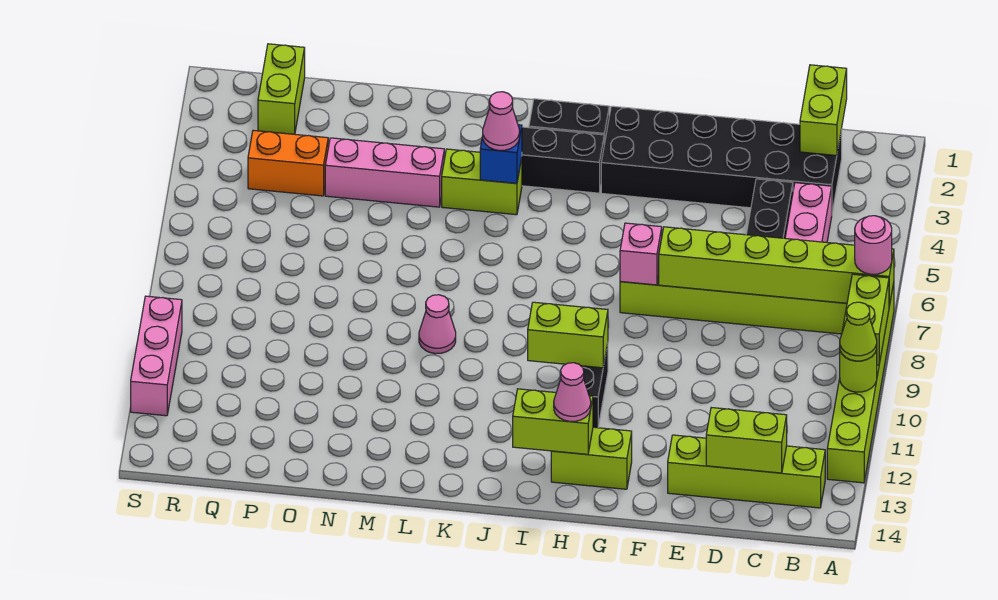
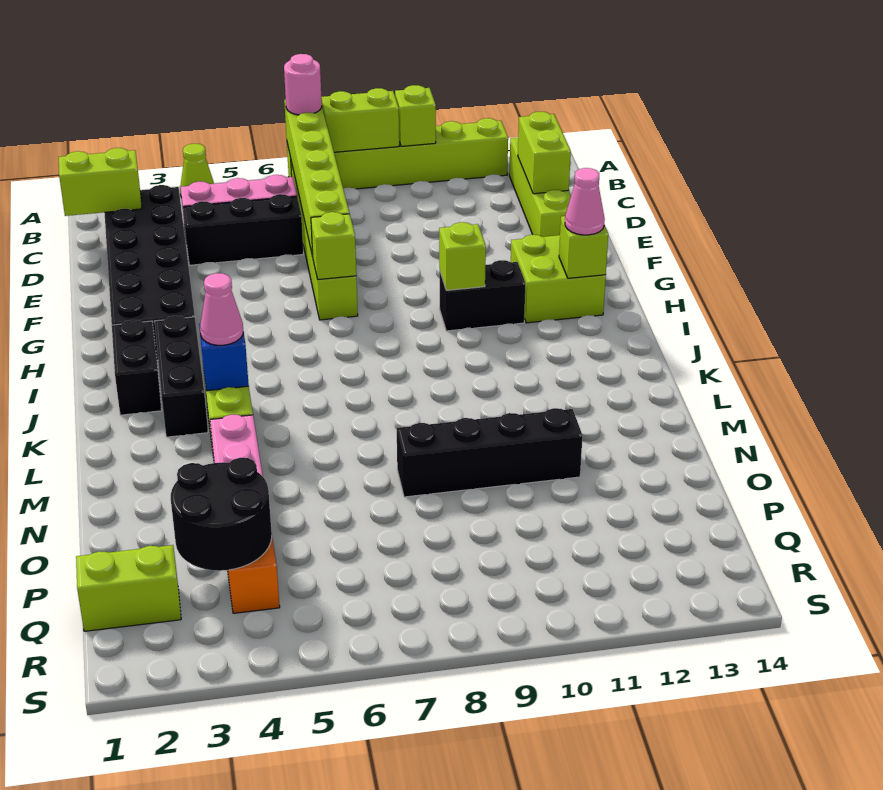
lime round brick A10 level 2 -> lime brick A10 level 2
lime cone A10 level 3 -> lime cone A4 level 1
pink brick G7 level 2 -> lime brick G7 level 2
lime brick G13:H13 level 1 -> lime brick G12:H13 level 1
lime brick H10:I10 level 2 -> lime brick H10 level 2
lime brick H13:I13 level 2 -> lime brick H13 level 2
pink cone L9 level 1 -> none
none -> black brick N8:N11 level 1
none -> black round brick P3:Q4 level 2
pink brick S10:S12 level 1 -> none

